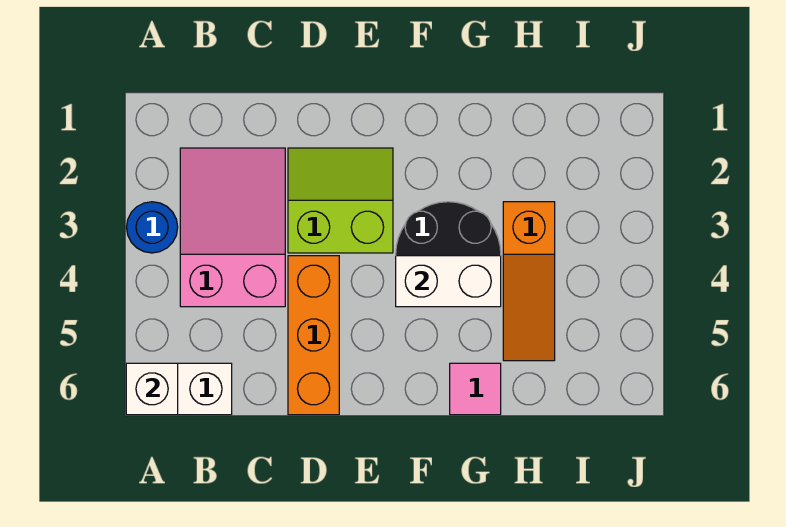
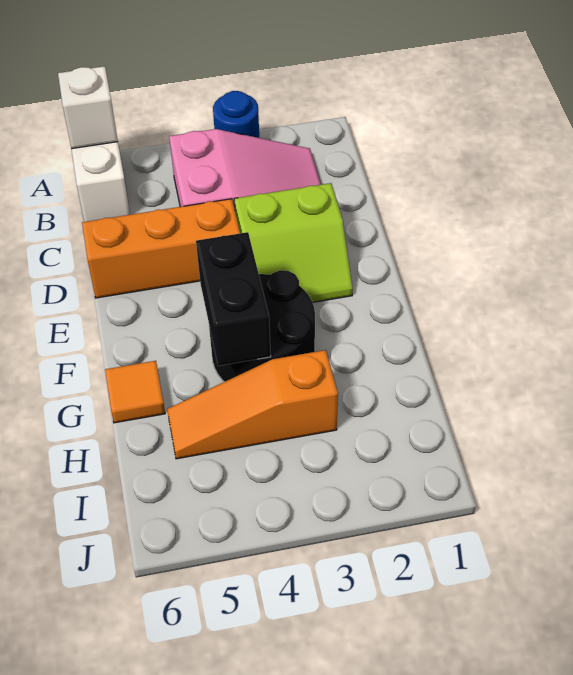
lime slope D2:E3 level 1 top 3 -> lime slope D2:E3 level 1 top D
white brick F4:G4 level 2 -> black brick F4:G4 level 2
pink tile G6 level 1 -> orange tile G6 level 1

